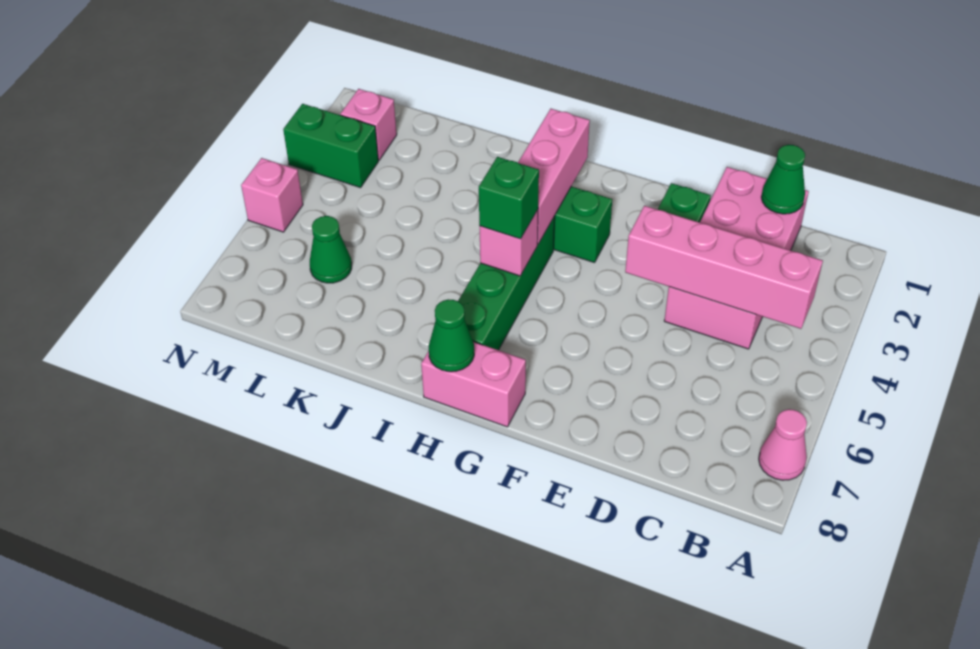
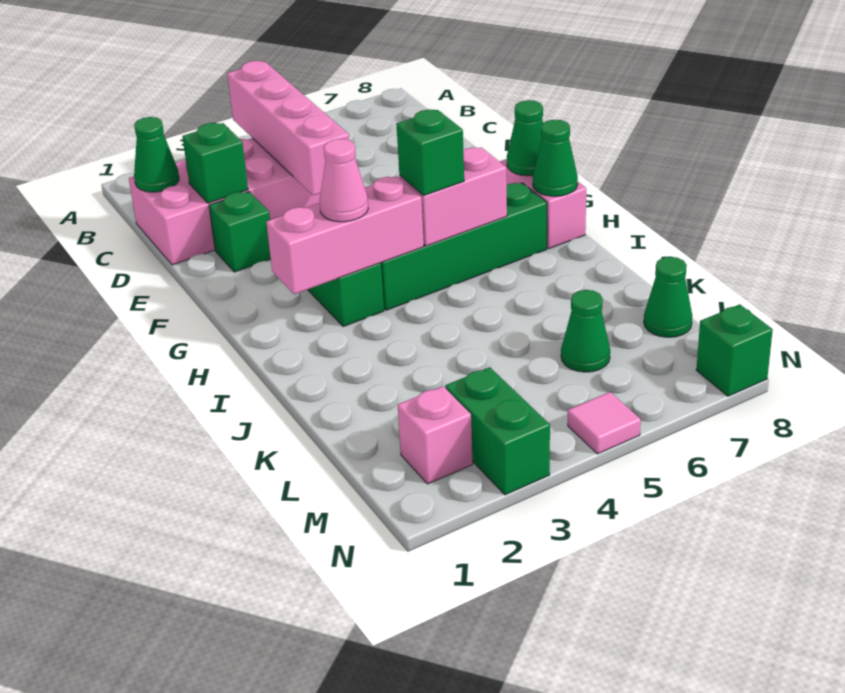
pink cone A7 level 1 -> pink cone H3 level 3
none -> green brick D2 level 2
none -> green cone G8 level 2
pink brick H5 level 2 -> pink brick H5:H6 level 2
none -> green cone L8 level 1
pink brick N5 level 1 -> pink tile N5 level 1
none -> green brick N8 level 1

